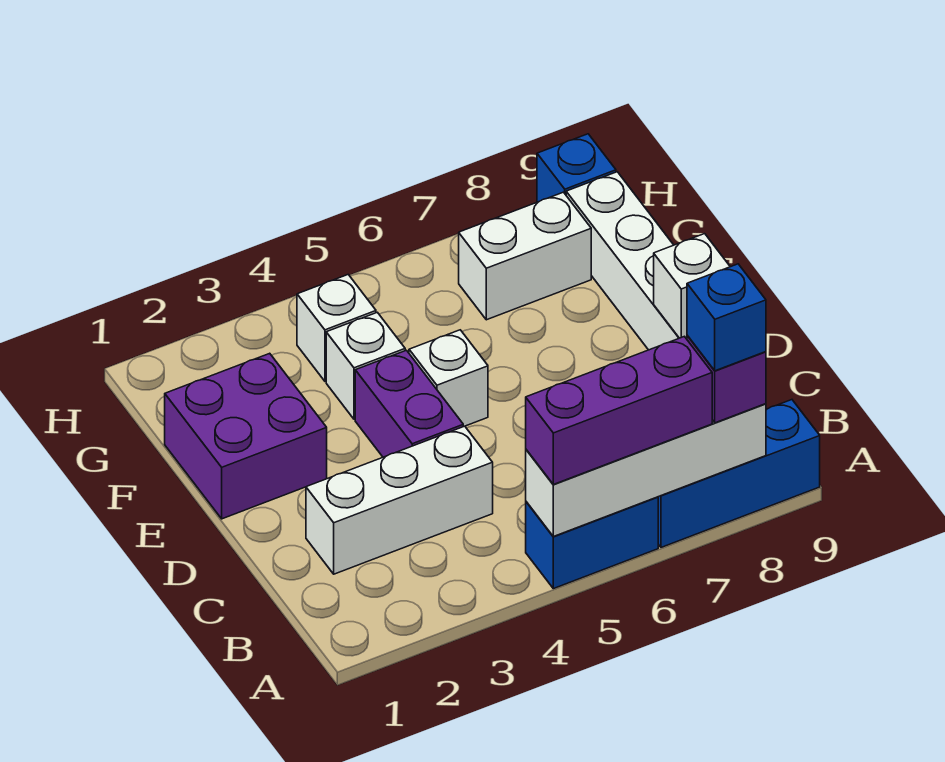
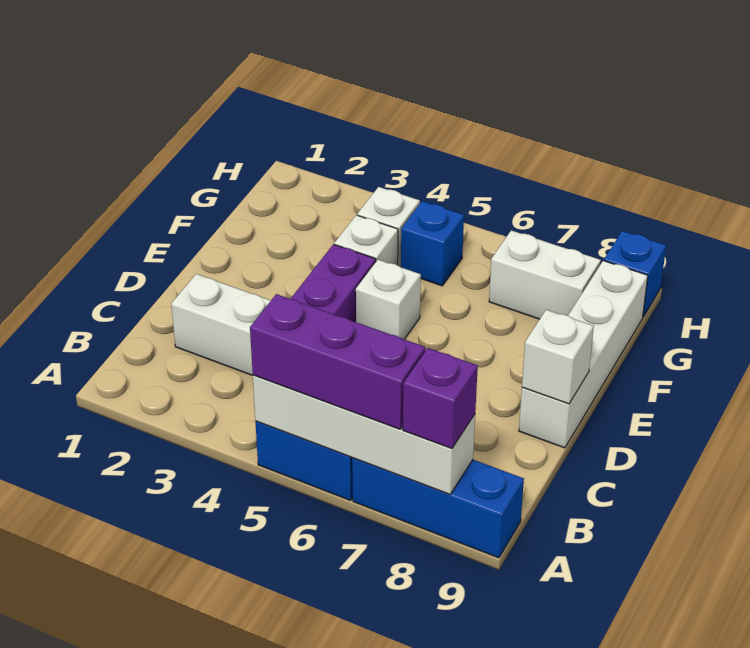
blue brick A8 level 4 -> blue brick G5 level 1
purple brick E1:F2 level 1 -> none

